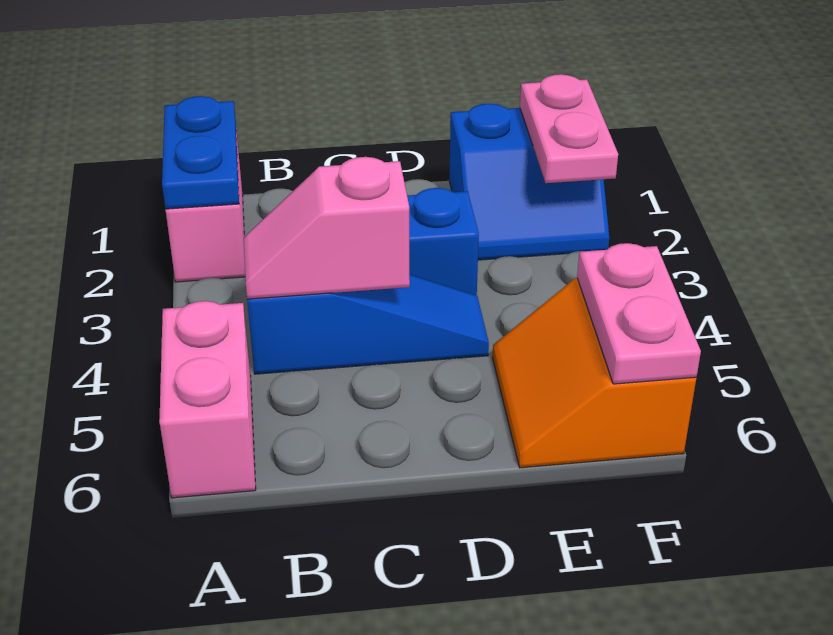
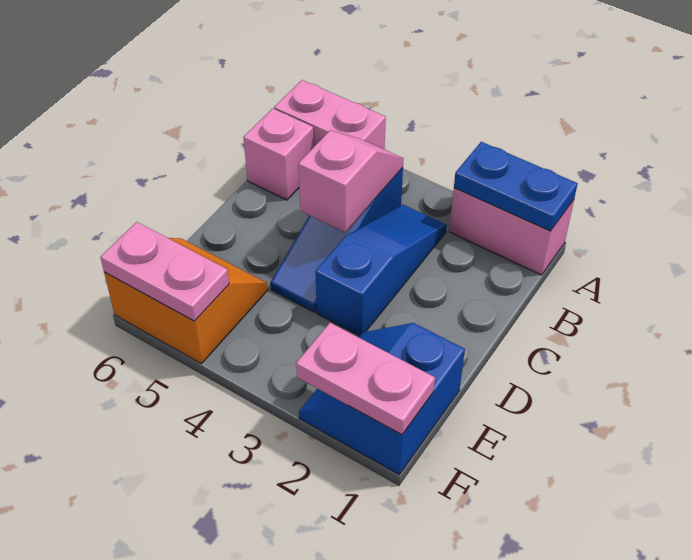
none -> pink brick B6 level 1

